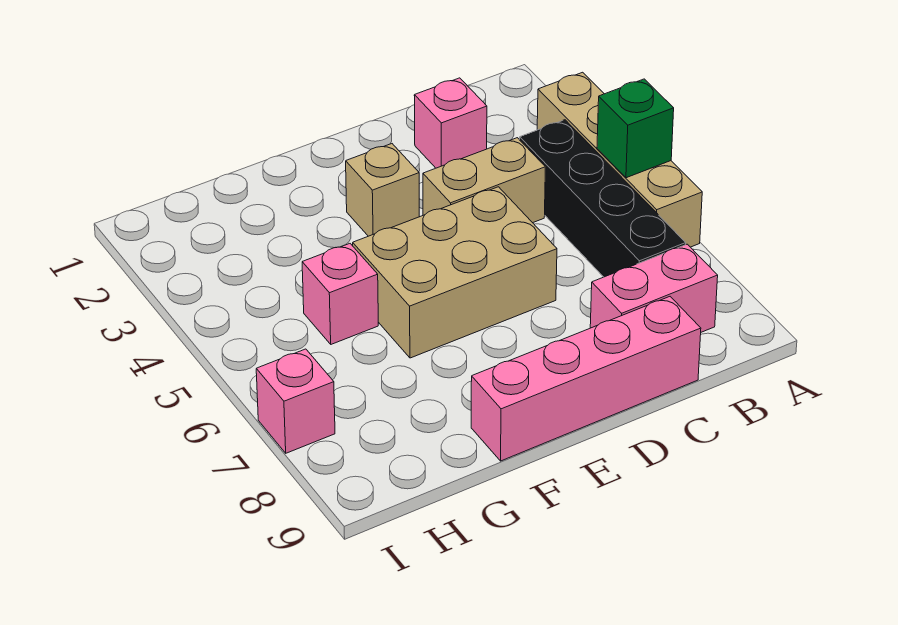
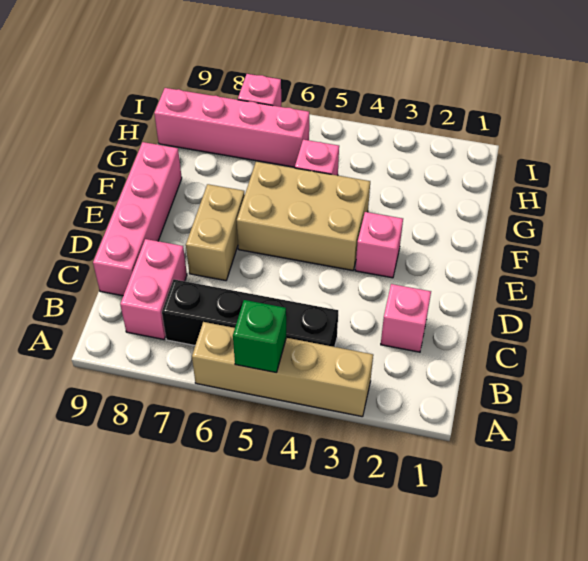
tan brick C4:D4 level 1 -> tan brick D7:E7 level 1
tan brick D5:F6 level 1 -> tan brick E4:F6 level 1
tan brick E3 level 1 -> pink brick E3 level 1
none -> pink brick H6:H9 level 1

